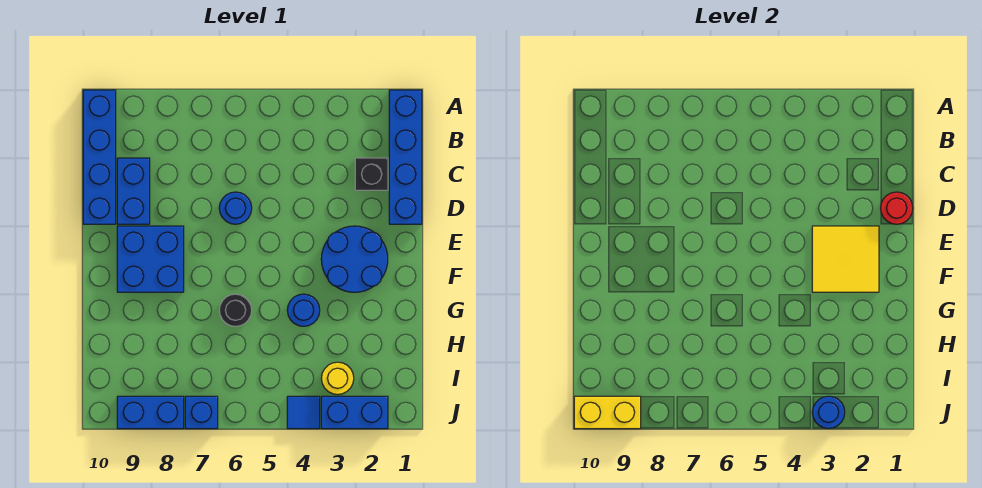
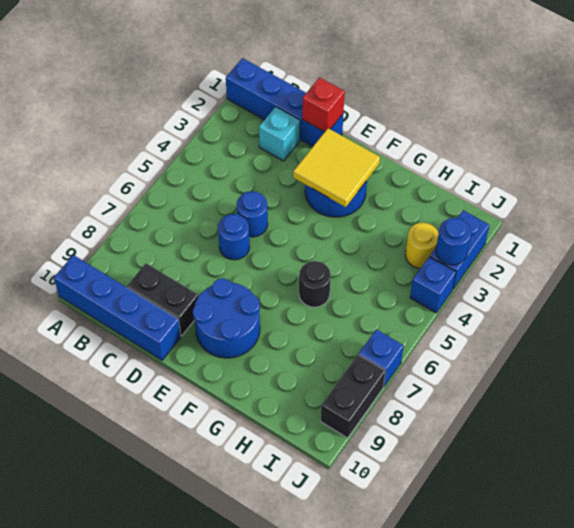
black brick C2 level 1 -> cyan brick C2 level 1
blue brick C9:D9 level 1 -> black brick C9:D9 level 1
red round brick D1 level 2 -> red brick D1 level 2
blue brick E8:F9 level 1 -> blue round brick E8:F9 level 1
blue round brick G4 level 1 -> blue round brick D5 level 1
blue tile J4 level 1 -> blue brick J4 level 1
blue brick J8:J9 level 1 -> black brick J8:J9 level 1
yellow brick J9:J10 level 2 -> none

